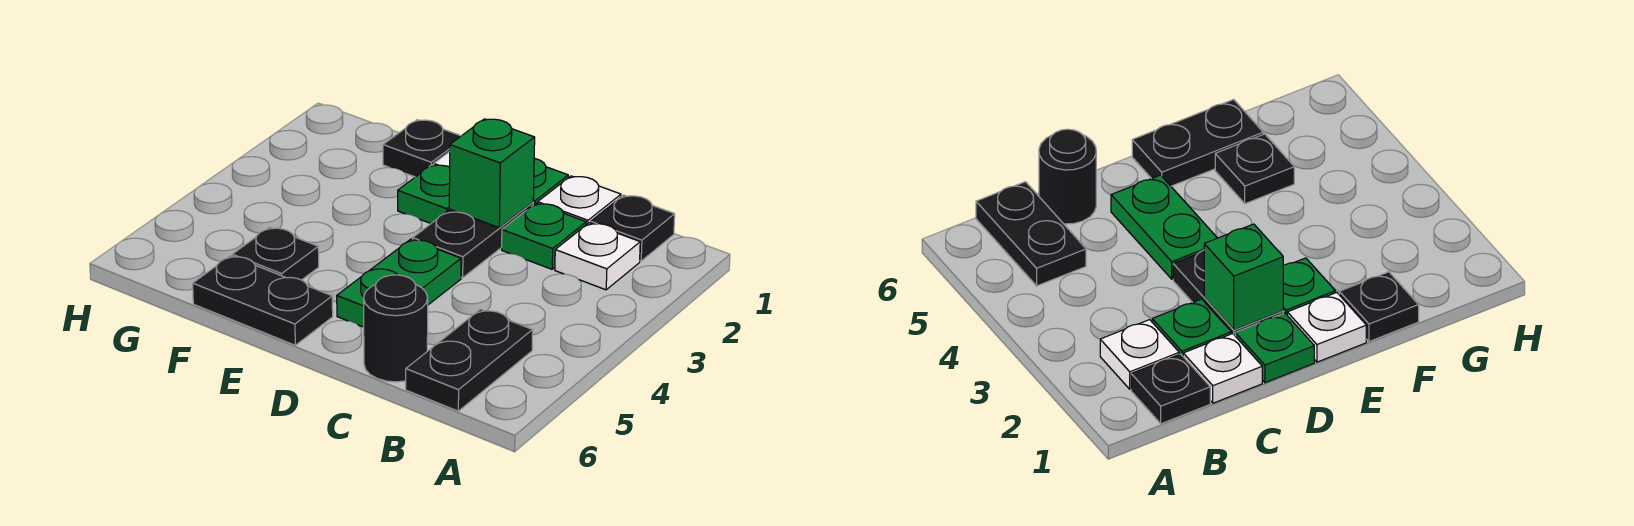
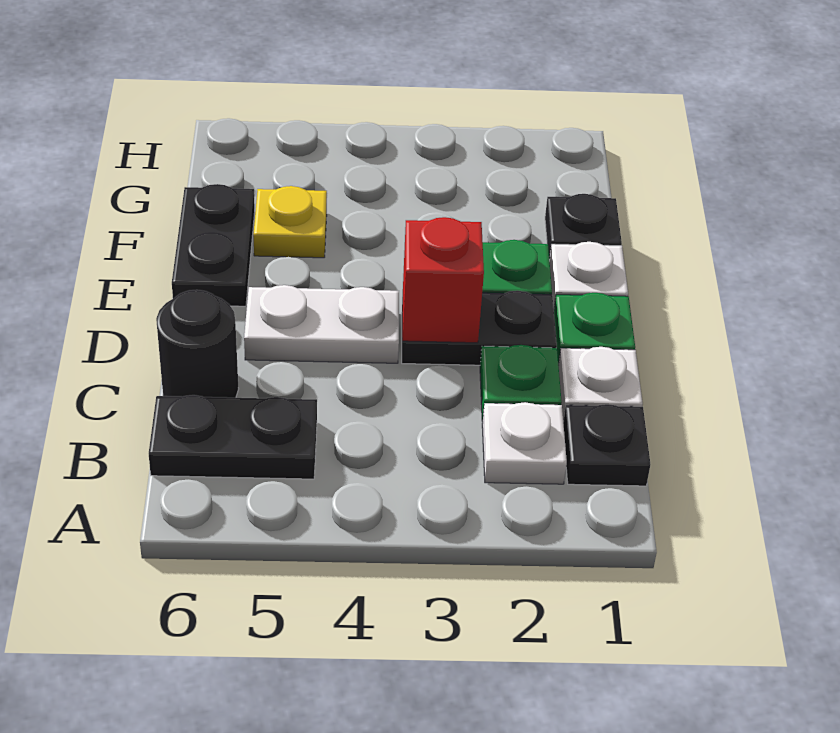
green brick D2 level 2 -> none
none -> red brick D3 level 2
green plate D4:D5 level 1 -> white plate D4:D5 level 1
black plate F5 level 1 -> yellow plate F5 level 1

